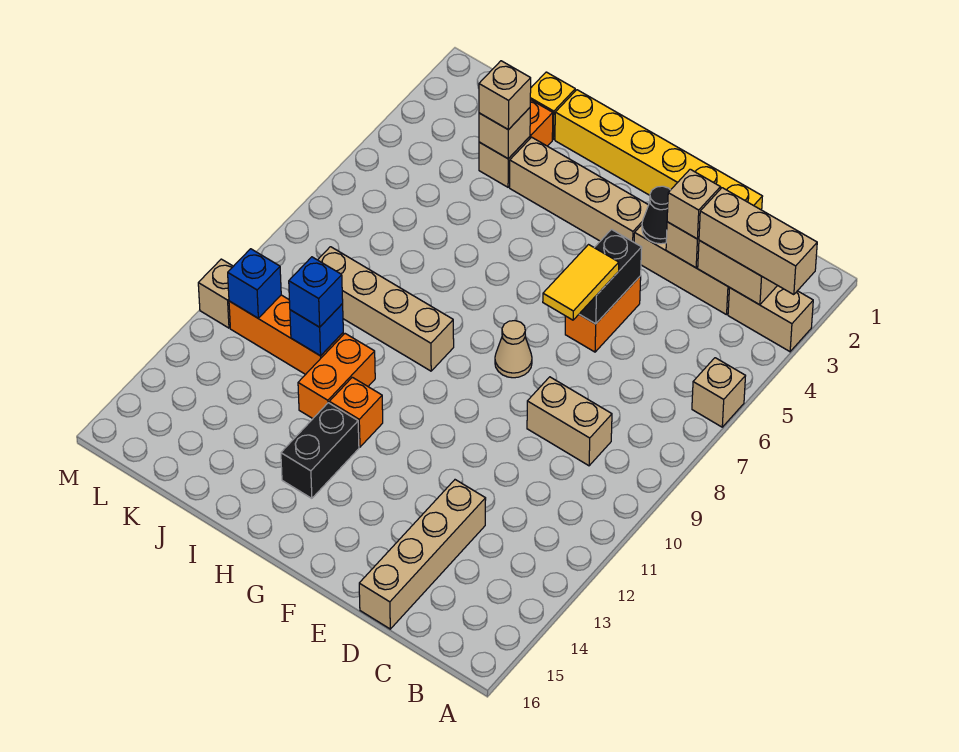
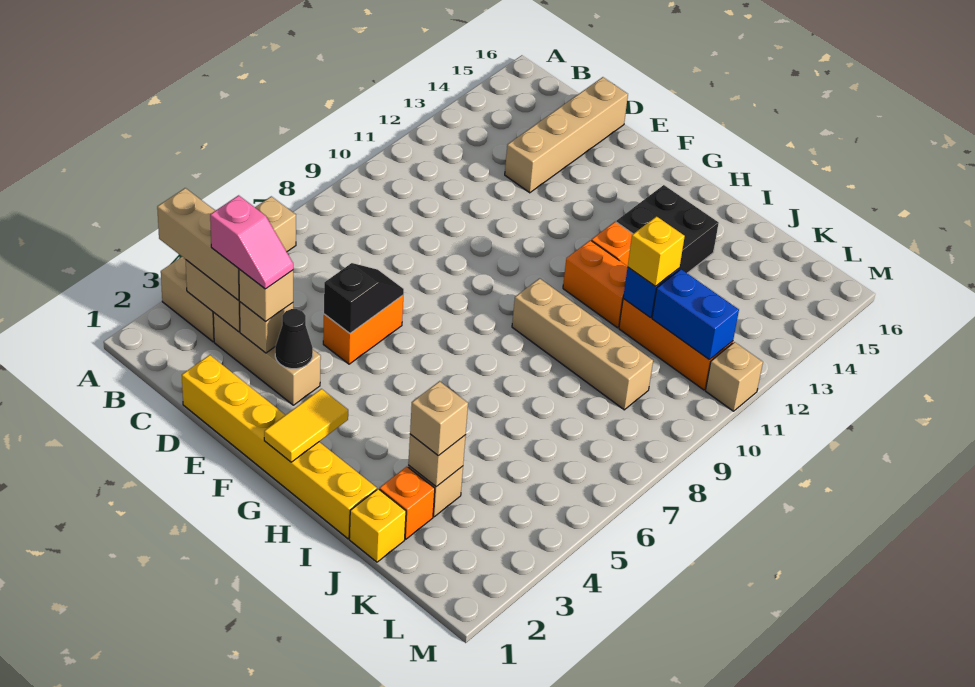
none -> pink slope C3:D3 level 4 top C
tan brick C9:D9 level 1 -> none
black brick E5:E6 level 2 -> black slope E5:E6 level 2 top 5
yellow tile E6:E7 level 3 -> yellow tile G1:G2 level 2
tan brick F3:I3 level 1 -> none
tan cone F8 level 1 -> none
black brick H13:H14 level 1 -> black brick H13:I14 level 1
orange brick I11:I12 level 1 -> orange brick H11:I11 level 1
blue brick J11 level 3 -> yellow brick J11 level 3
blue brick L11 level 2 -> blue brick K11:L11 level 2

